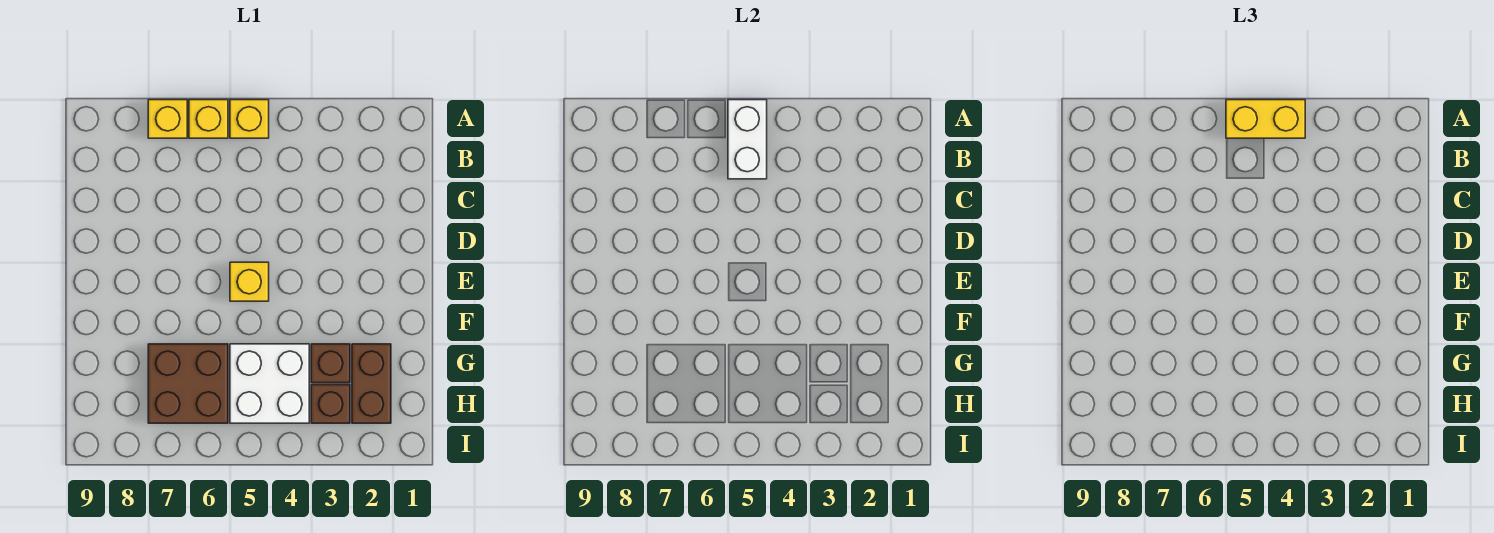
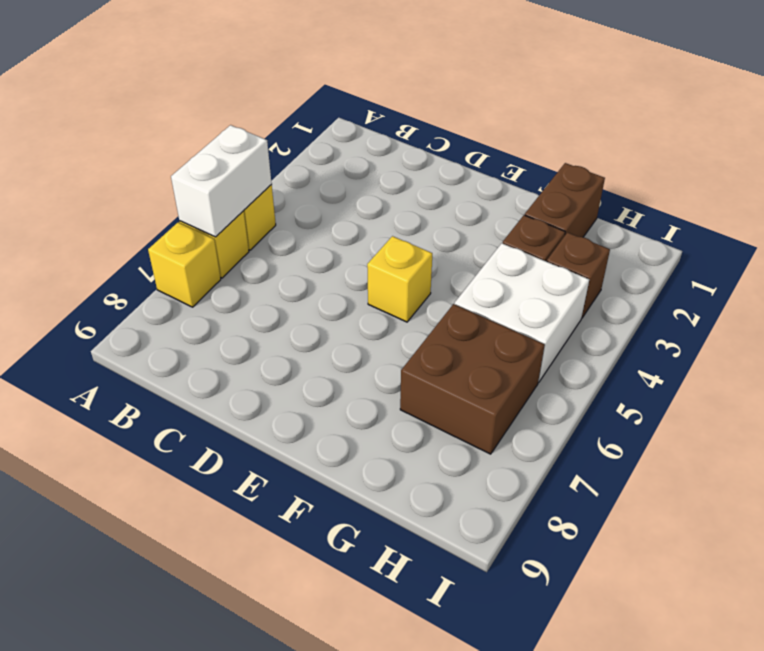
yellow brick A4:A5 level 3 -> none
white brick A5:B5 level 2 -> white brick A5:A6 level 2
brown brick G2:H2 level 1 -> brown brick G1:G2 level 1

